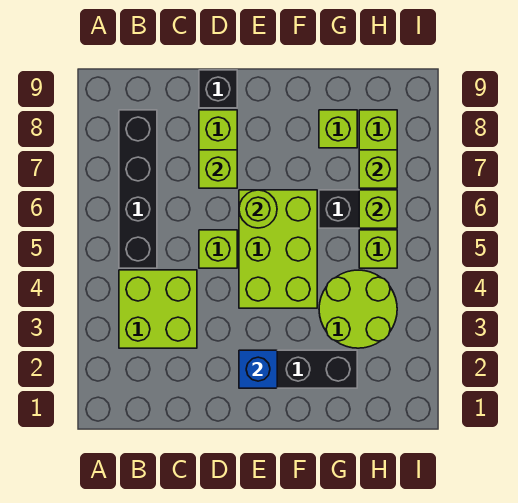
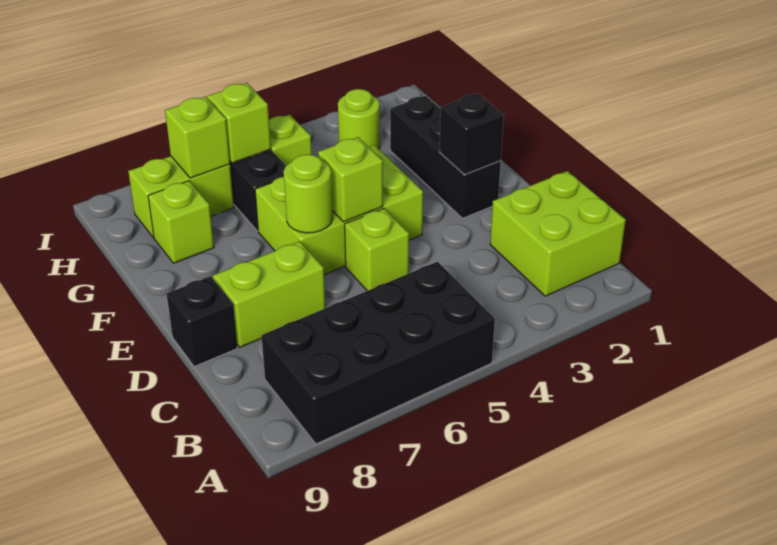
lime brick B3:C4 level 1 -> lime brick B1:C2 level 1
black brick B5:B8 level 1 -> black brick A5:B8 level 1
lime brick D7 level 2 -> lime brick E5 level 2
blue brick E2 level 2 -> black brick E2 level 2
lime round brick G3:H4 level 1 -> lime round brick H3 level 1

